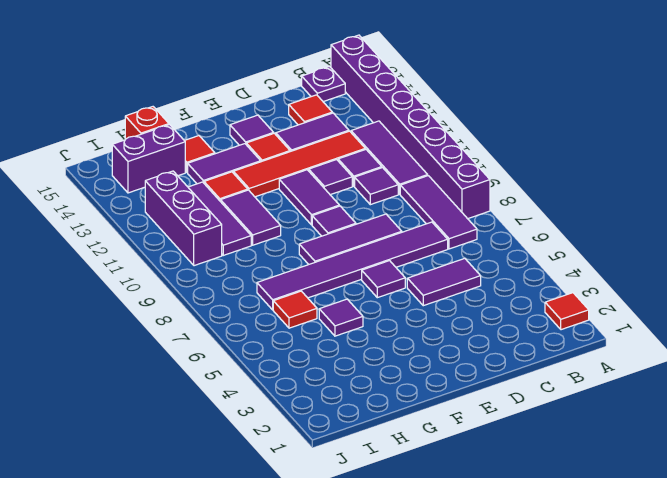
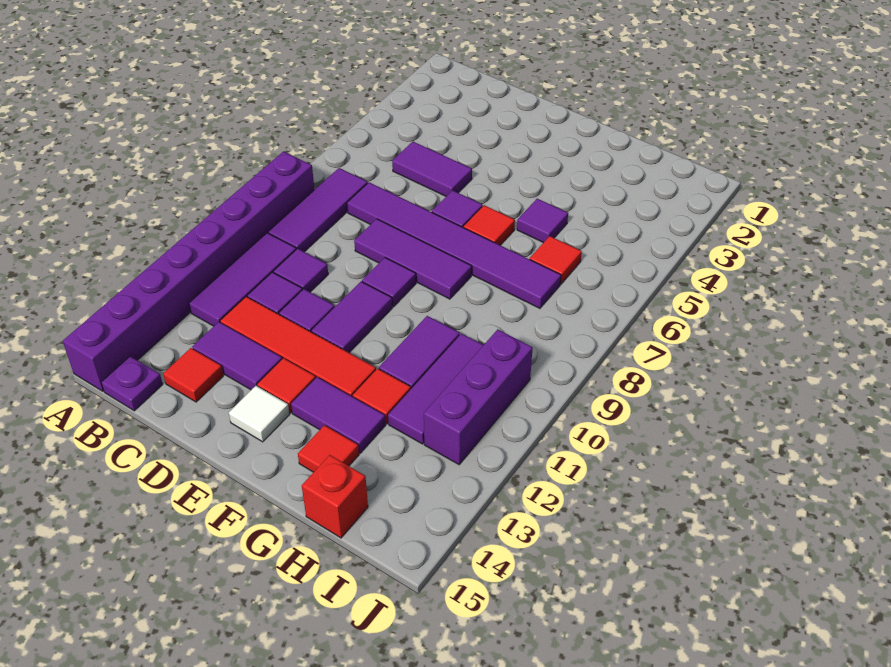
red tile A2 level 1 -> red tile F6 level 1
purple tile E14 level 1 -> white tile E14 level 1
purple brick H14:I14 level 1 -> none

